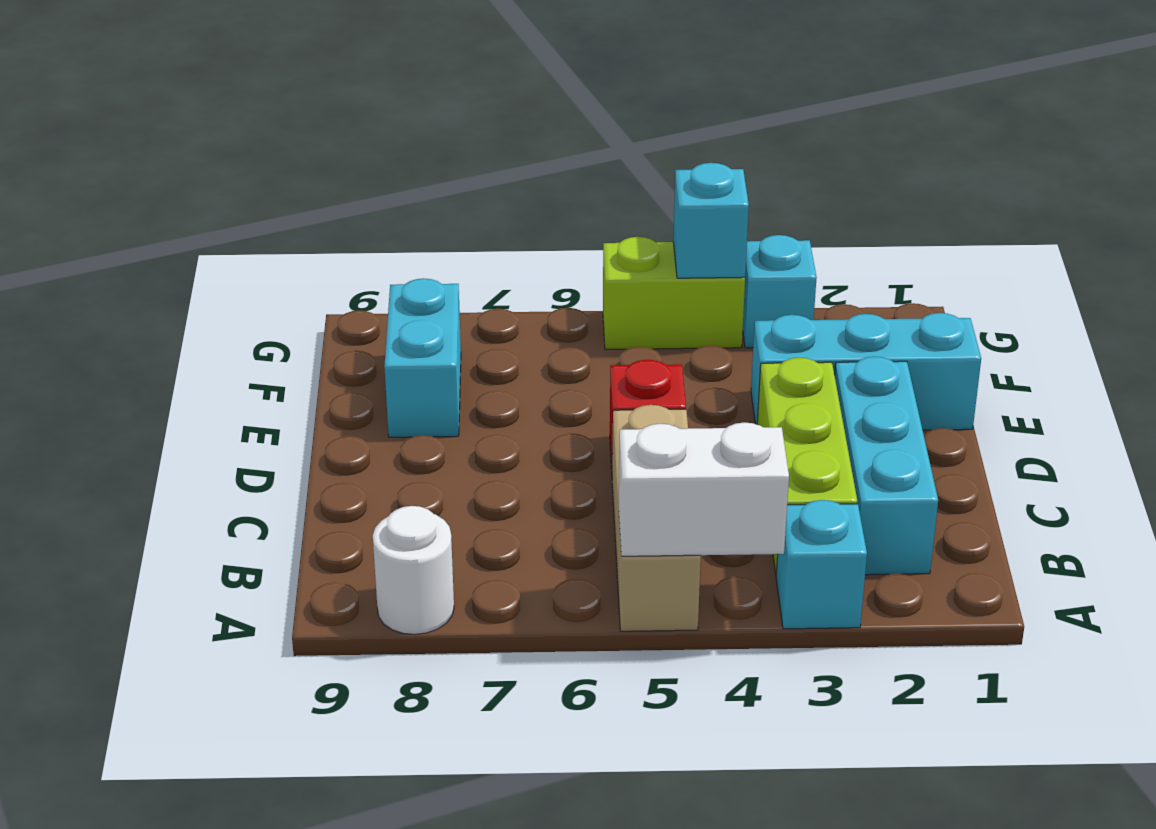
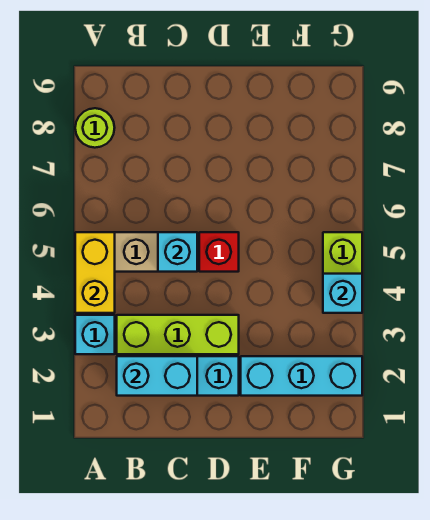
white brick A4:A5 level 2 -> yellow brick A4:A5 level 2
white round brick A8 level 1 -> lime round brick A8 level 1
cyan brick E1:E3 level 1 -> cyan brick E2:G2 level 1
cyan brick E8:F8 level 1 -> cyan brick B2:C2 level 2
cyan brick G3 level 1 -> cyan brick C5 level 2

